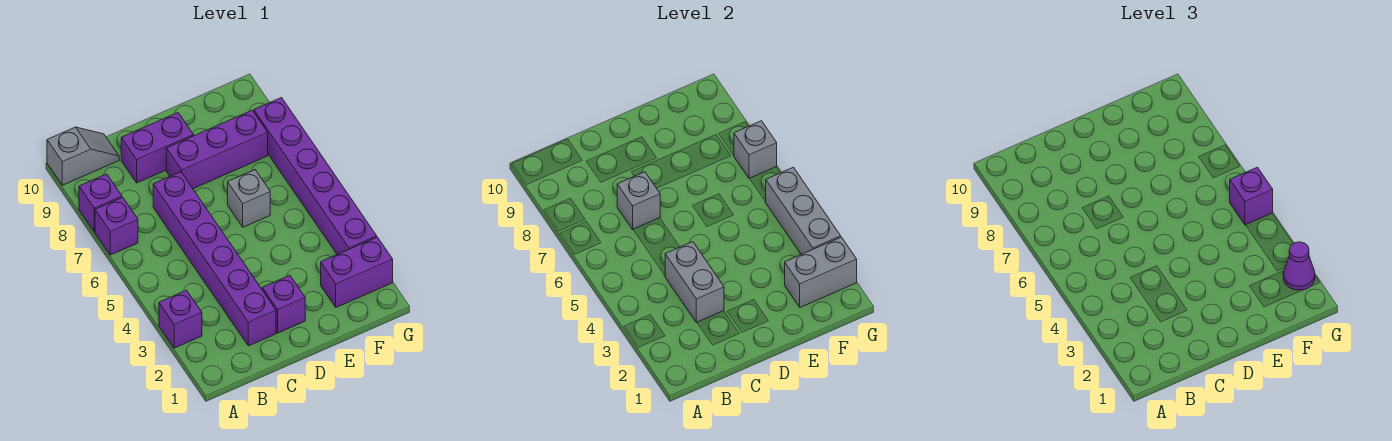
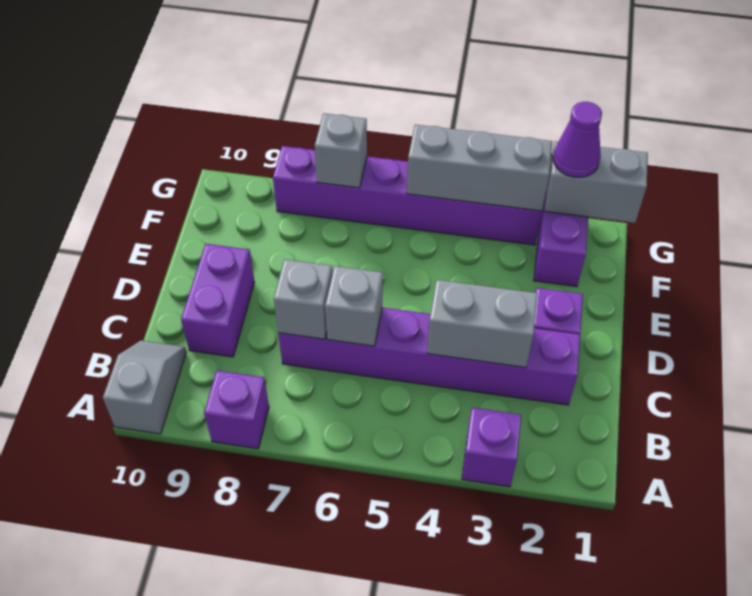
purple brick A7 level 1 -> none
purple brick D8:F8 level 1 -> none
grey brick E6 level 1 -> grey brick C6 level 2
grey brick F2:G2 level 2 -> grey brick G1:G2 level 2
purple brick G5 level 3 -> none

